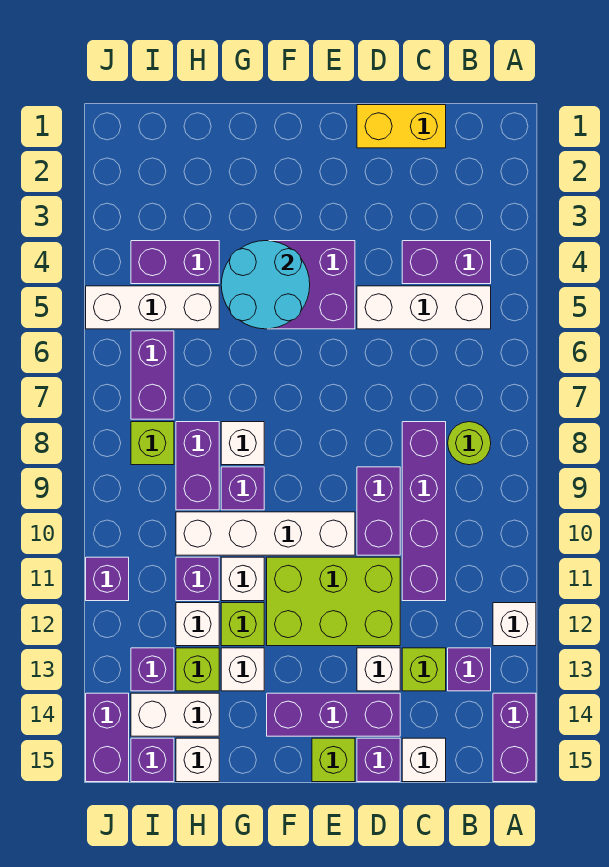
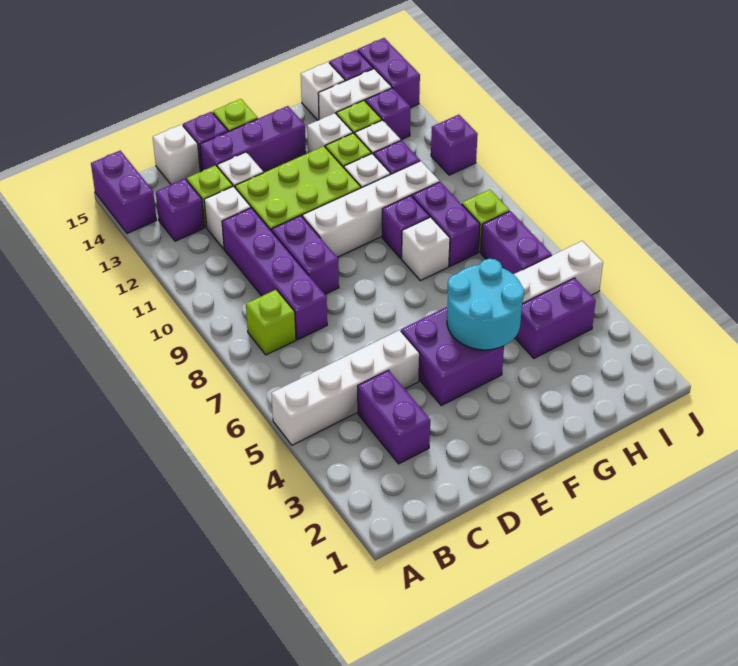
white brick A12 level 1 -> white brick C12 level 1
purple brick B4:C4 level 1 -> purple brick C3:C4 level 1
white brick B5:D5 level 1 -> white brick A5:D5 level 1
lime round brick B8 level 1 -> lime brick B8 level 1
yellow brick C1:D1 level 1 -> none

